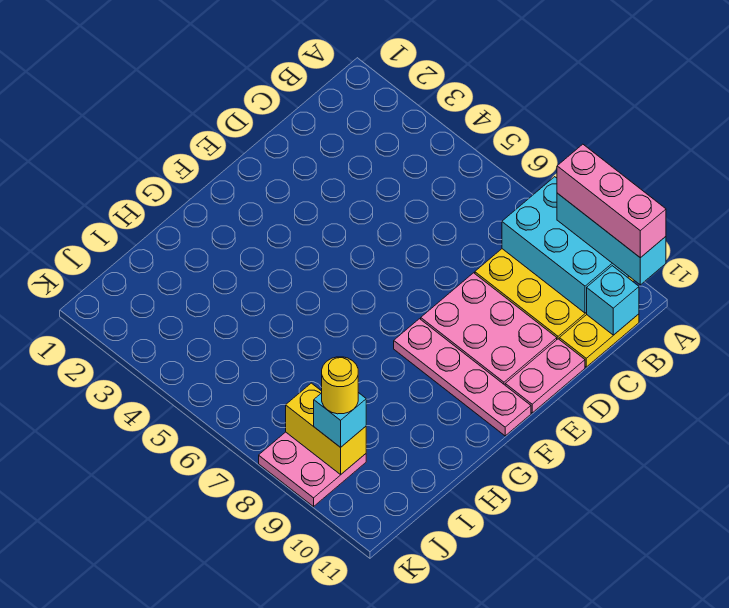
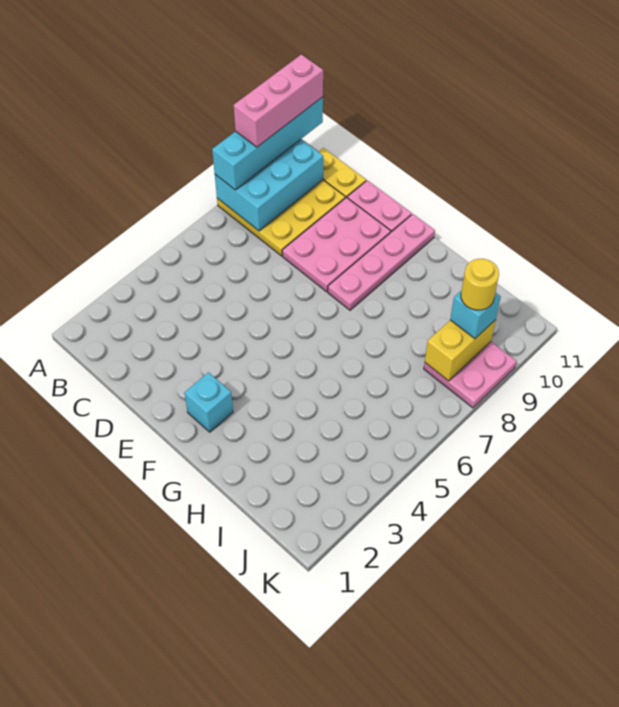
cyan brick A9:A11 level 3 -> cyan brick A8:A11 level 3
cyan brick B11 level 2 -> cyan brick F2 level 1

